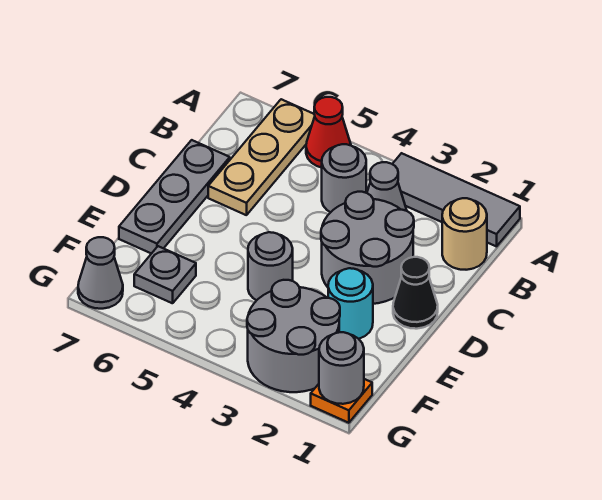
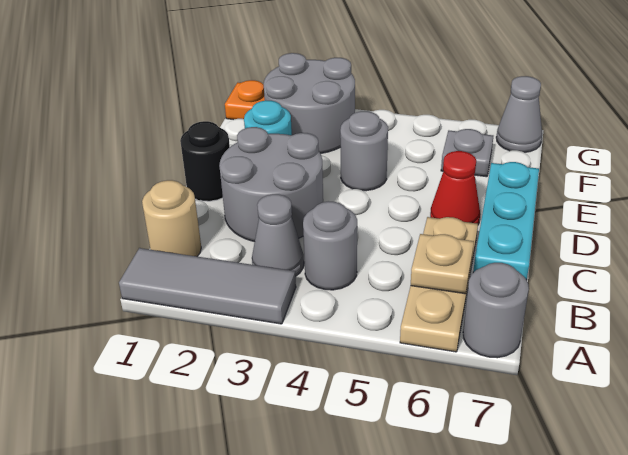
red cone A5 level 1 -> red cone D6 level 1
none -> tan plate B6 level 2
grey plate C7:E7 level 1 -> cyan plate C7:E7 level 1
black cone D1 level 1 -> black round brick D1 level 1
grey round brick G1 level 2 -> grey round brick A7 level 1

